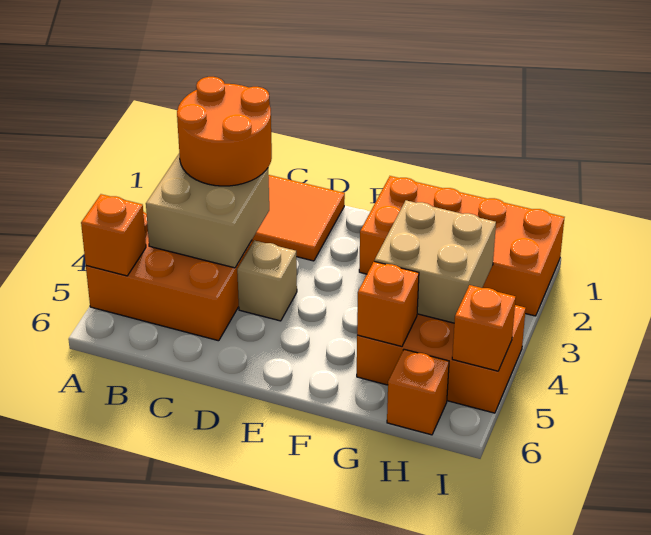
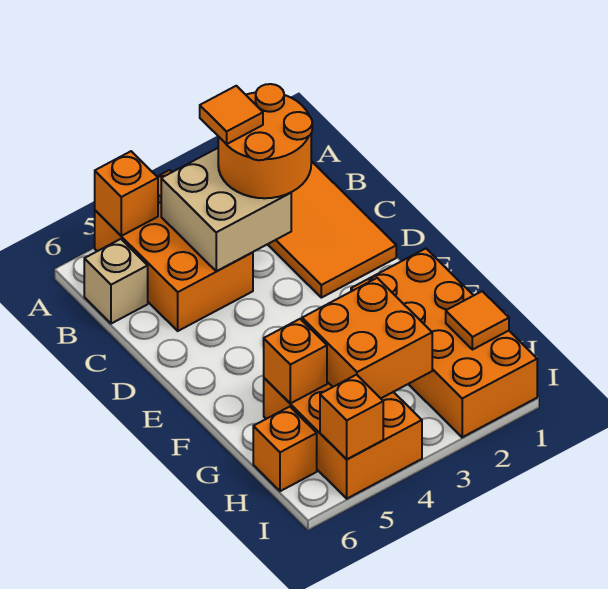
none -> orange tile B3 level 4
tan brick D4 level 1 -> tan brick B6 level 1
tan brick G3:H4 level 2 -> orange brick G3:H4 level 2
none -> orange tile H1 level 2

